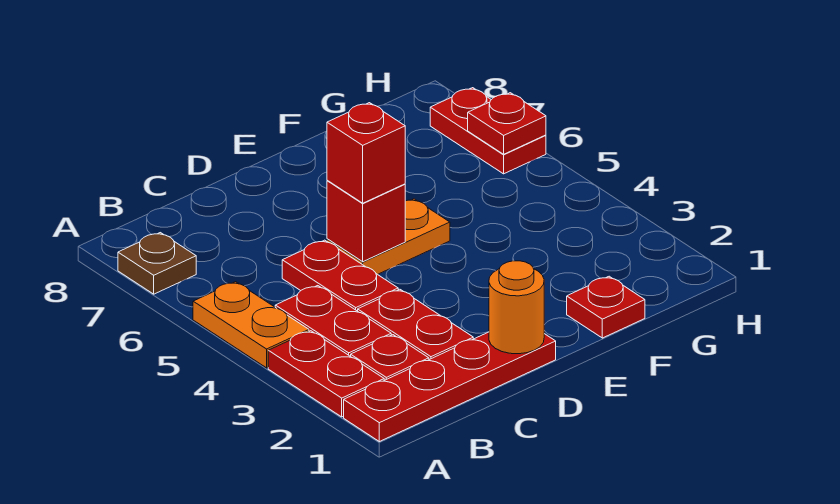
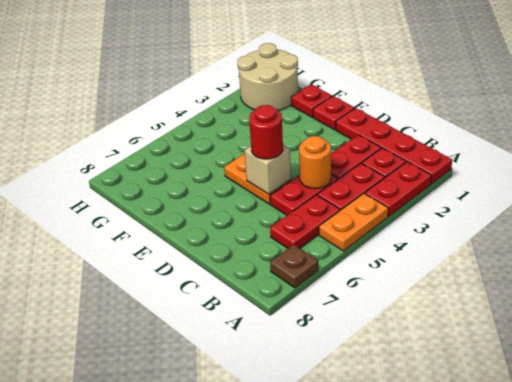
orange round brick D1 level 2 -> orange round brick C4 level 2
red brick D5 level 2 -> tan brick D5 level 2
red brick D5 level 3 -> red round brick D5 level 3
none -> tan round brick G1:H2 level 1
red plate H6:H7 level 1 -> red plate B5:B6 level 1
red plate H6 level 2 -> red plate E1 level 1

